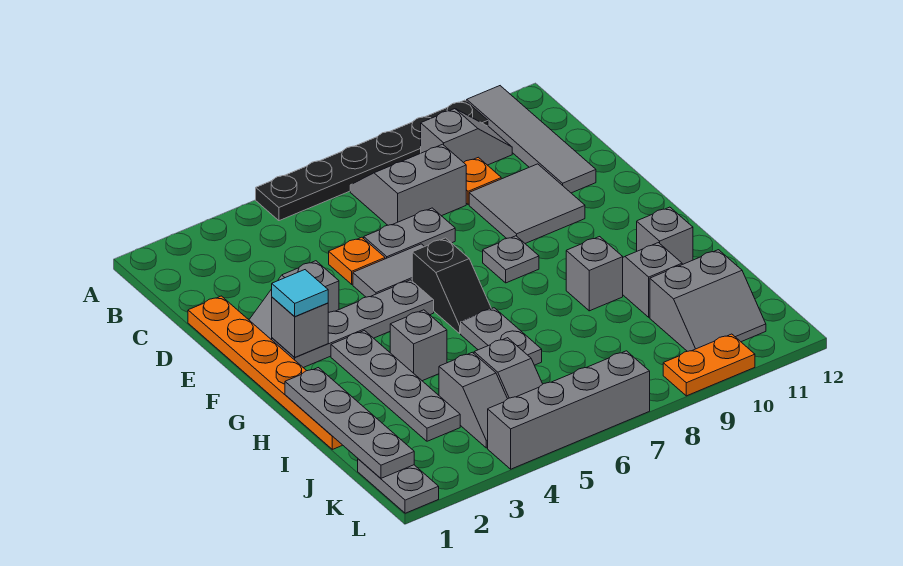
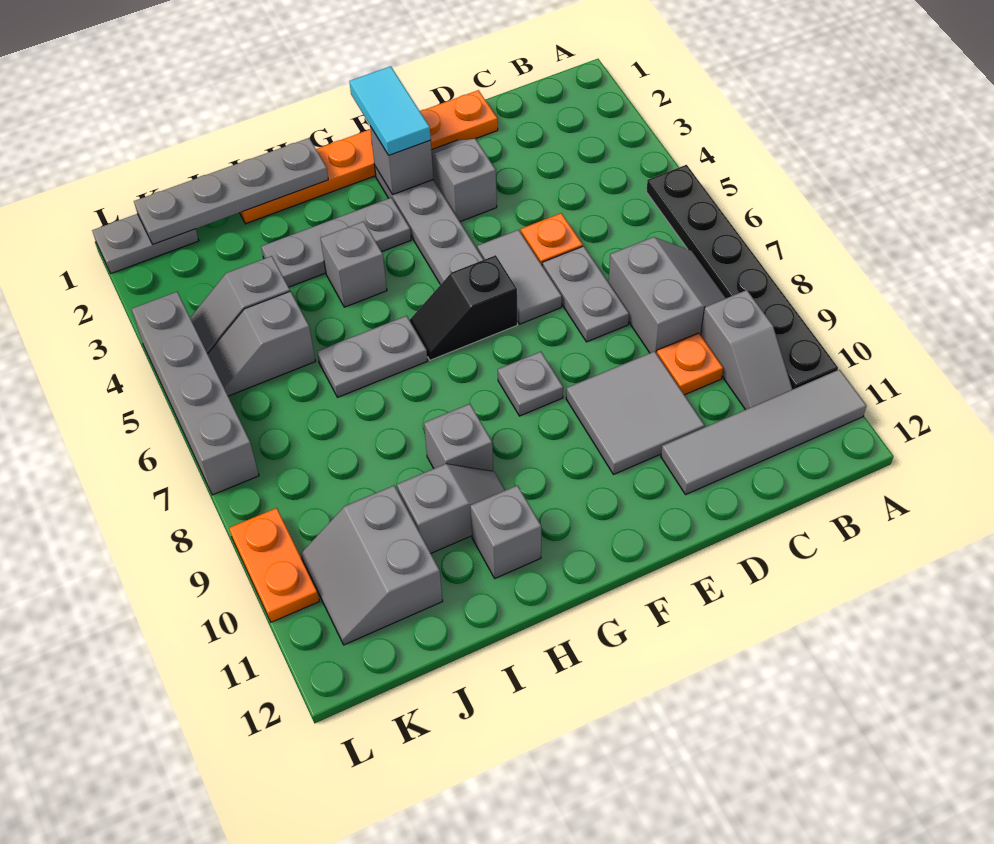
cyan tile F2 level 3 -> cyan tile F1:F2 level 3
grey plate G3:J3 level 1 -> grey plate G3:I3 level 1

